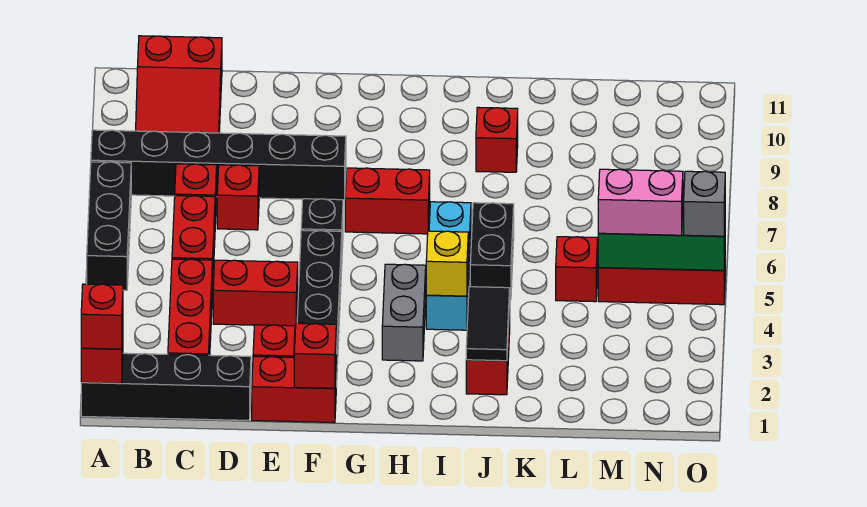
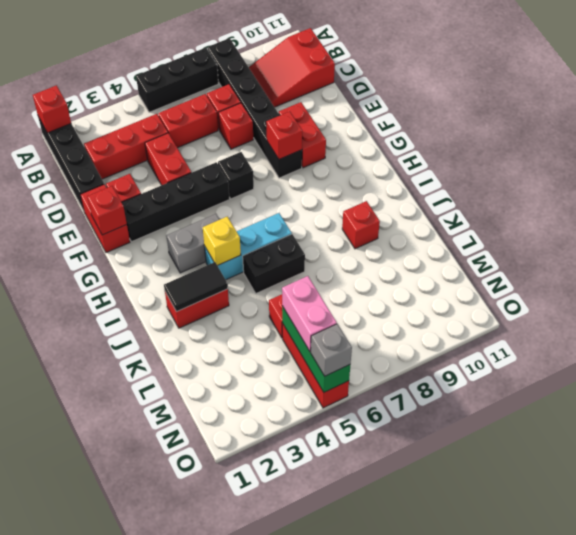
red brick A1 level 3 -> red brick F8 level 2
red brick G7:H7 level 1 -> red brick E9:F9 level 1

